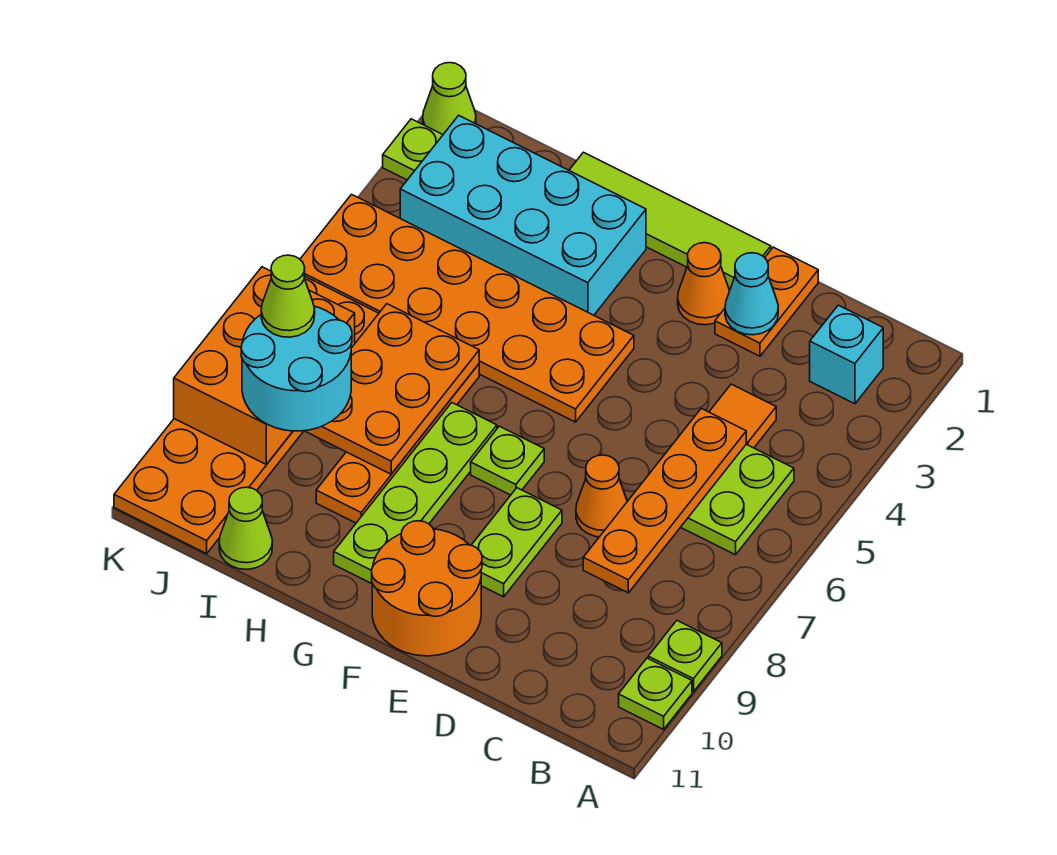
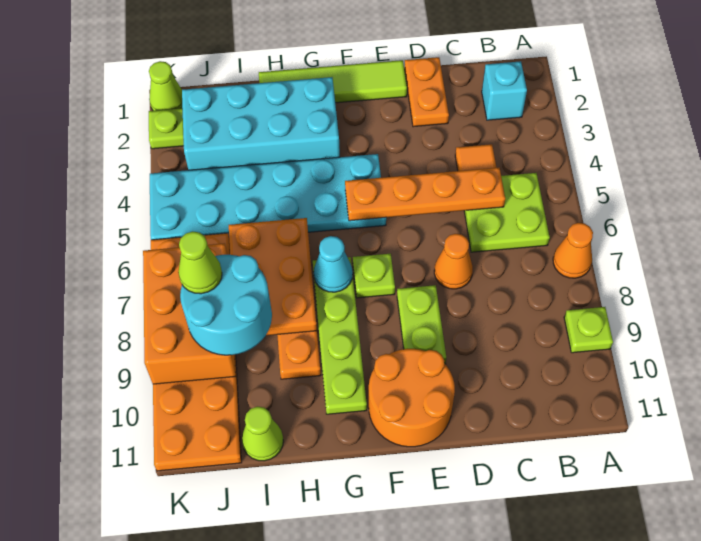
lime plate A10 level 1 -> none
orange plate C5:C8 level 2 -> orange plate C5:F5 level 2
cyan cone D2 level 2 -> cyan cone G7 level 2
orange cone E2 level 1 -> orange cone A7 level 1
orange plate F4:K5 level 1 -> cyan plate F4:K5 level 1

